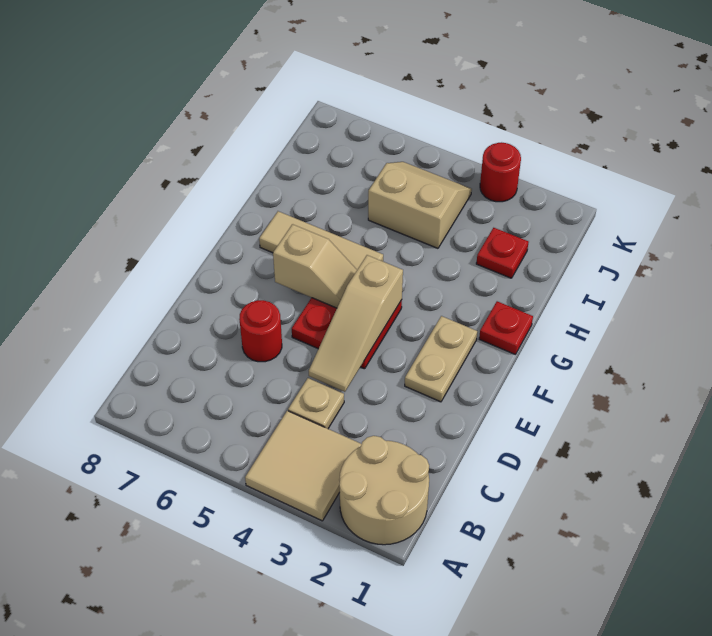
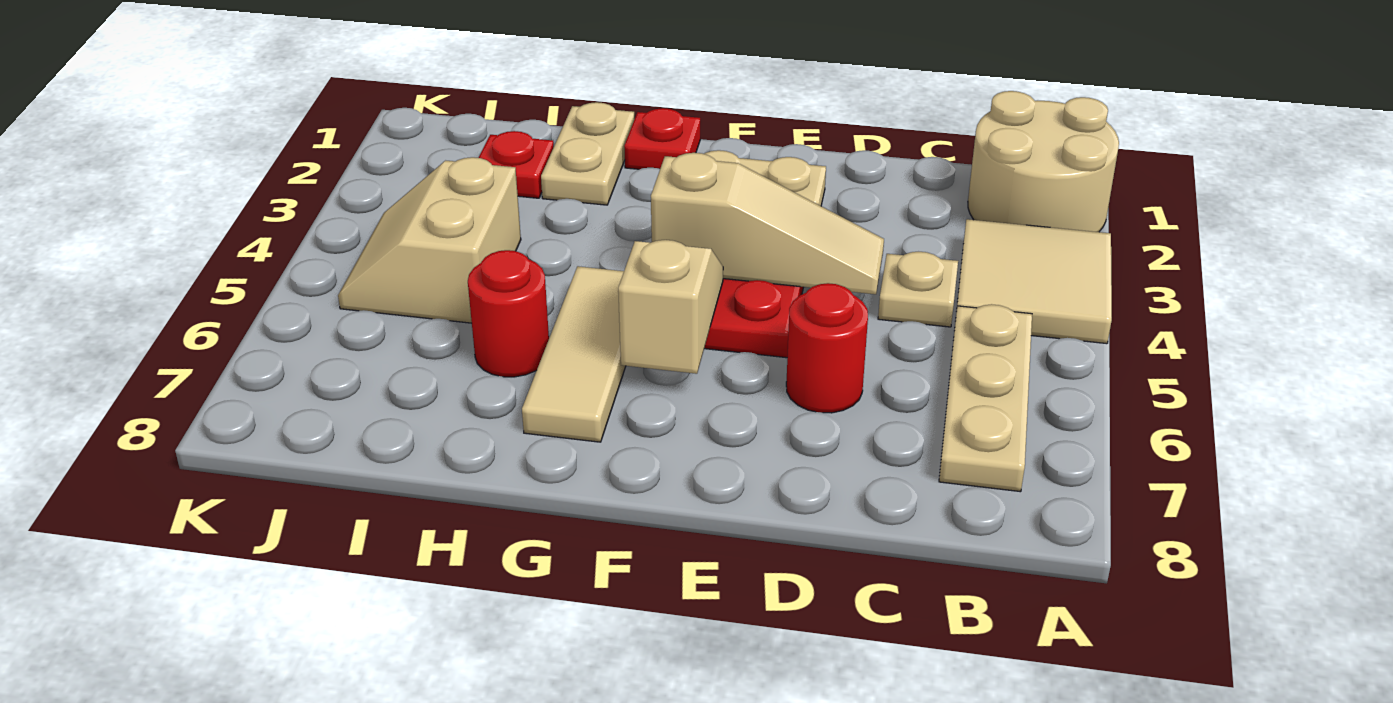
none -> tan plate B5:B7 level 1
none -> tan plate H1:H2 level 1
red round brick K3 level 1 -> red round brick H6 level 1

